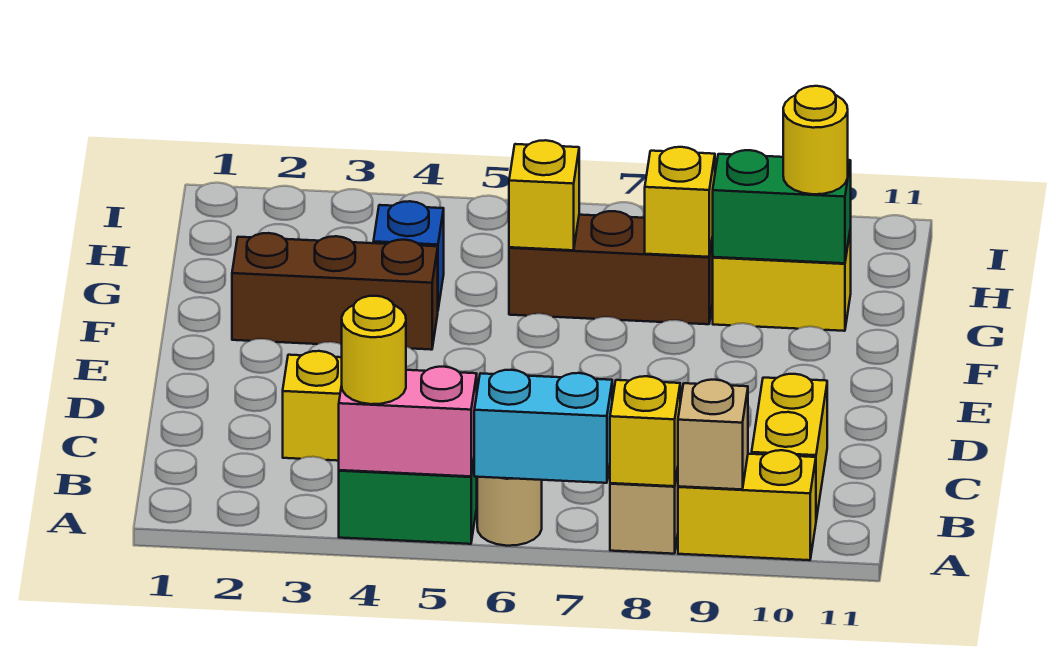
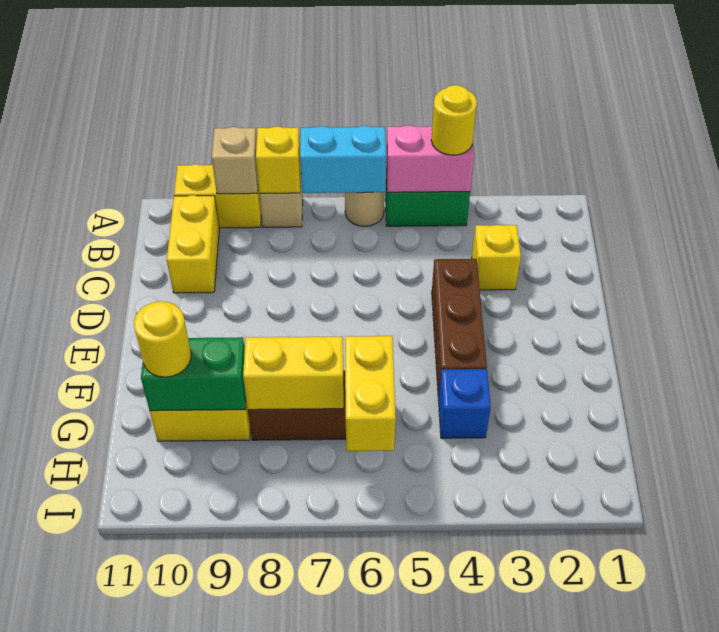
brown brick F2:F4 level 1 -> brown brick D4:F4 level 1
yellow brick G6 level 2 -> yellow brick G6:H6 level 2
yellow brick G8 level 2 -> yellow brick G7:G8 level 2

